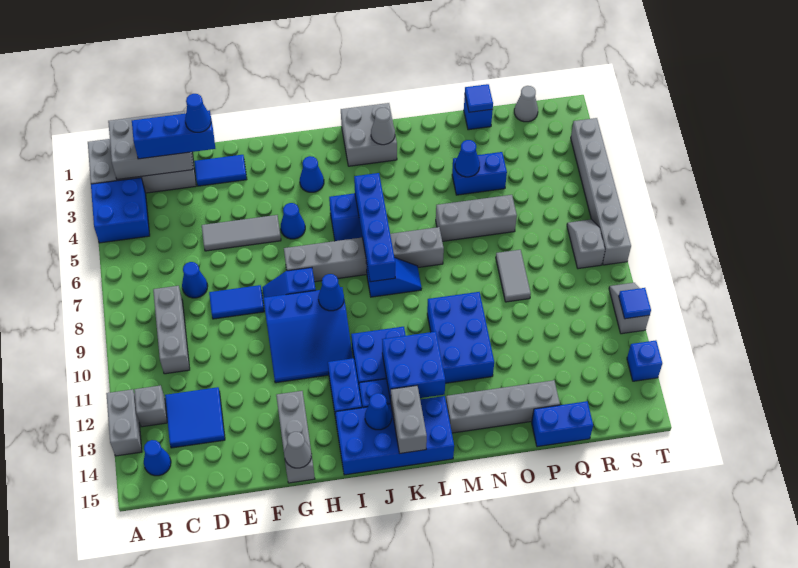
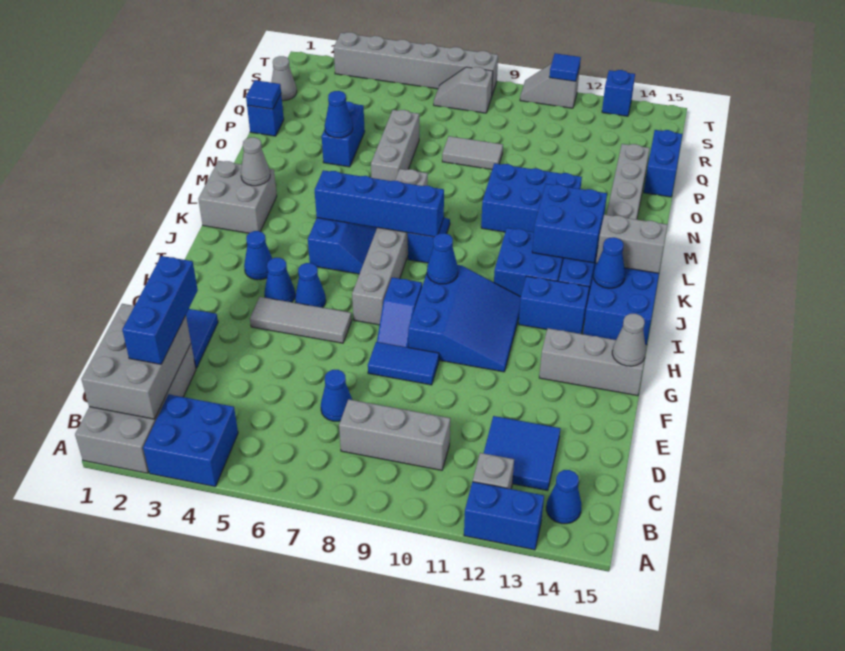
grey brick A12:A13 level 1 -> blue brick A12:A13 level 1
blue cone E2 level 4 -> blue cone H4 level 1
grey tile E5:G5 level 1 -> grey tile G4:G6 level 1
blue tile E8:F8 level 1 -> blue tile F8:F9 level 1

